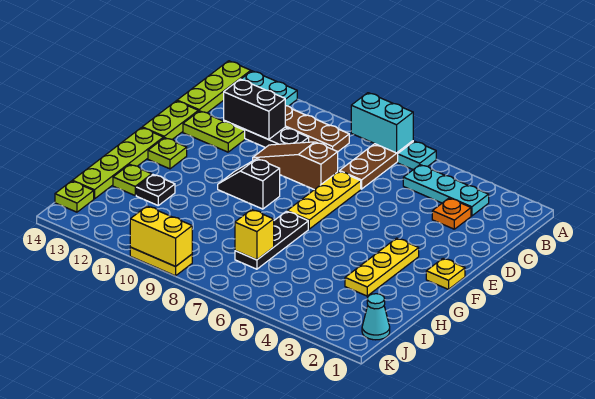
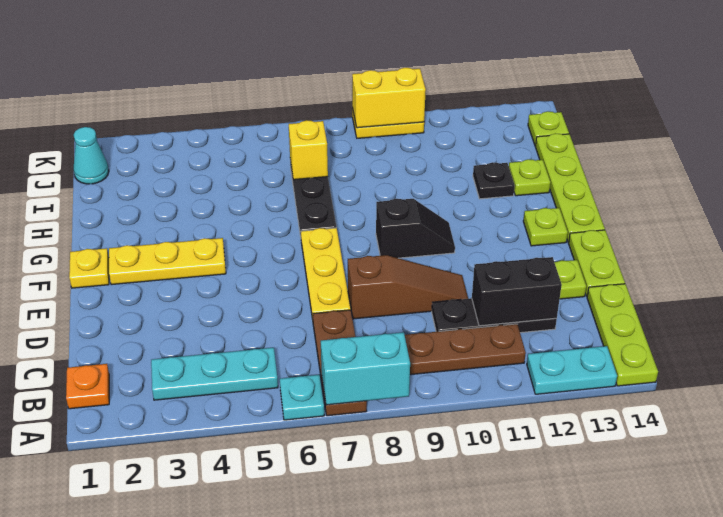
orange plate C3 level 1 -> orange plate B1 level 1
yellow plate F3:H3 level 1 -> yellow plate F2:F4 level 1

